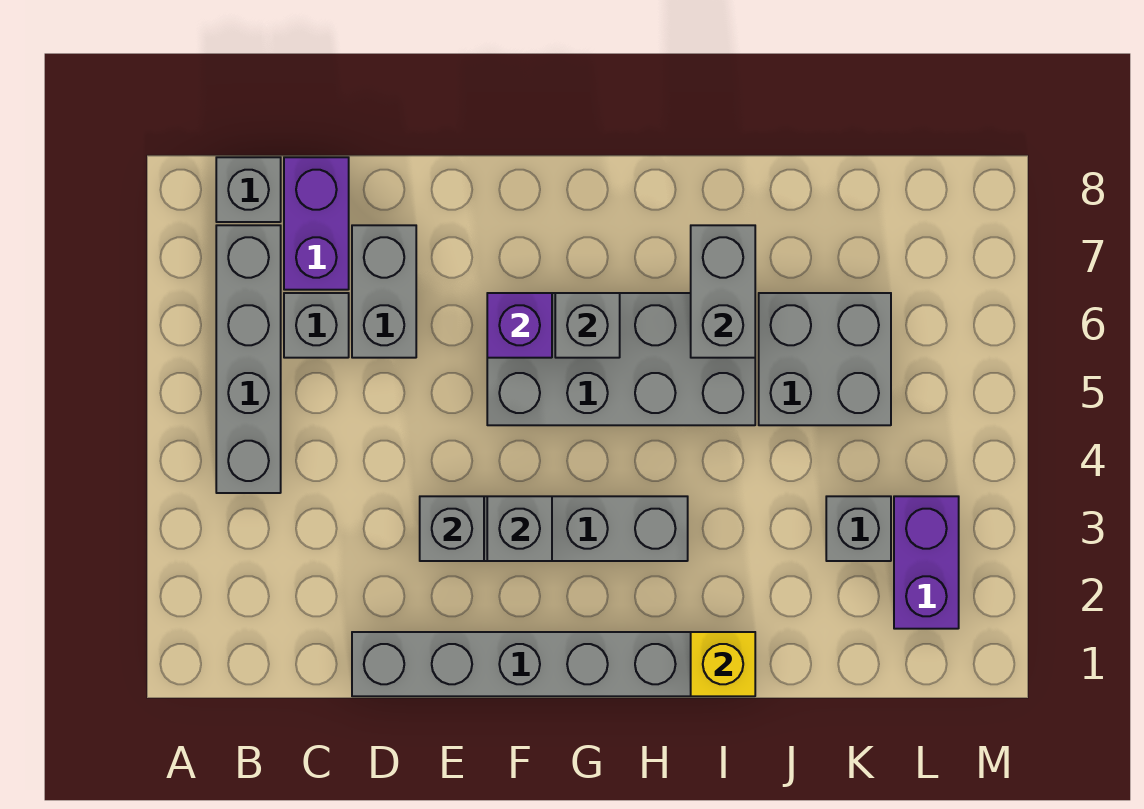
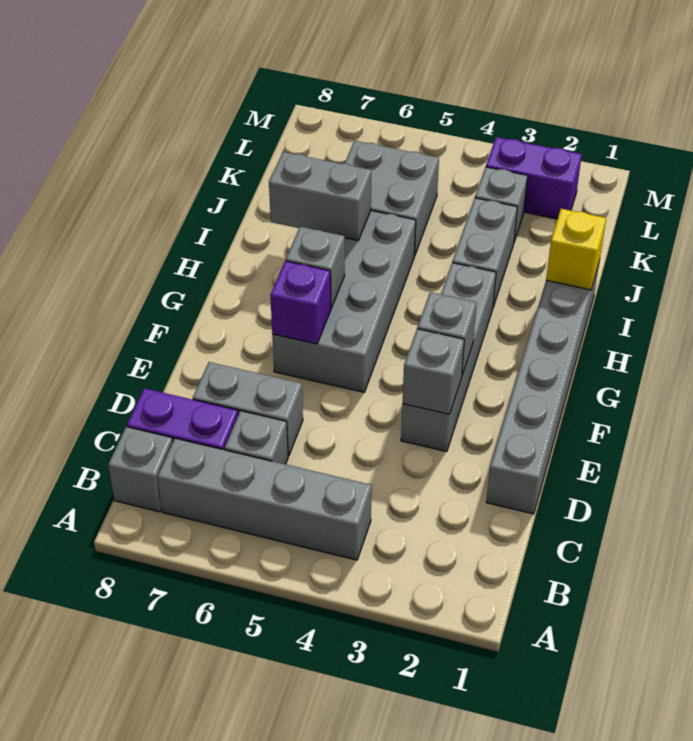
none -> grey brick I3:J3 level 1

